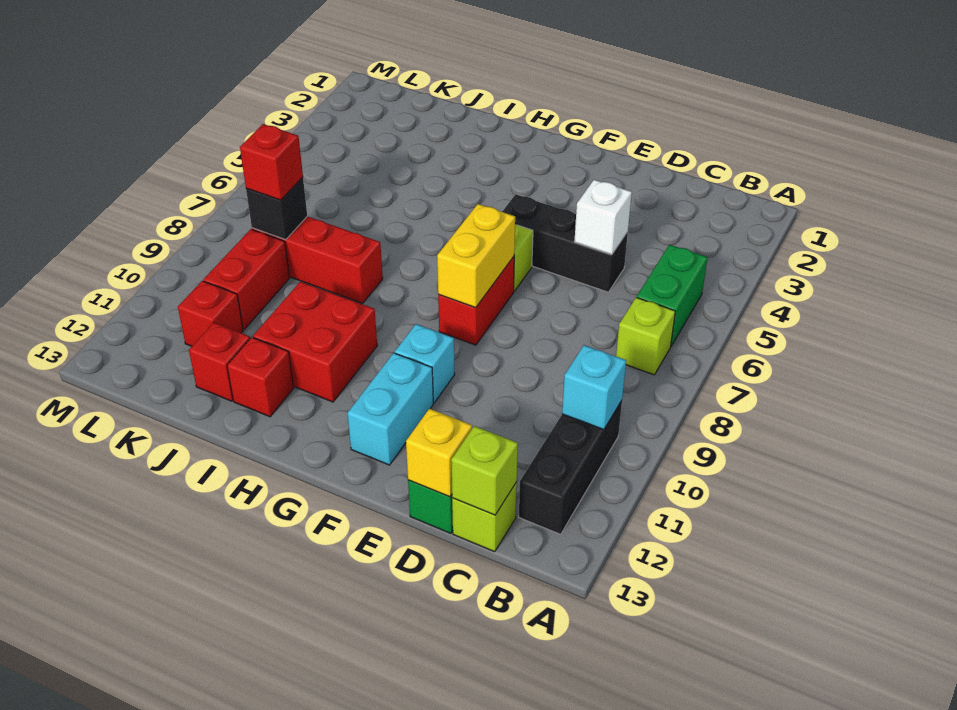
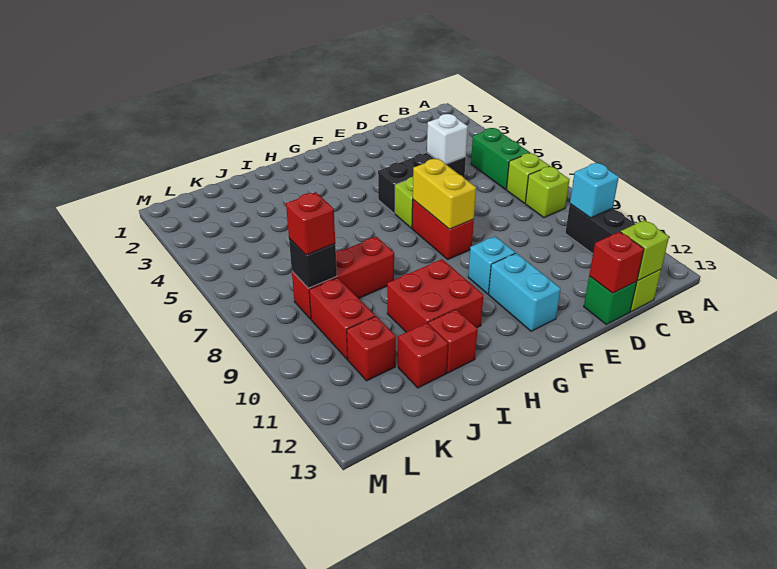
none -> lime brick B8 level 1
yellow brick D13 level 2 -> red brick D13 level 2

